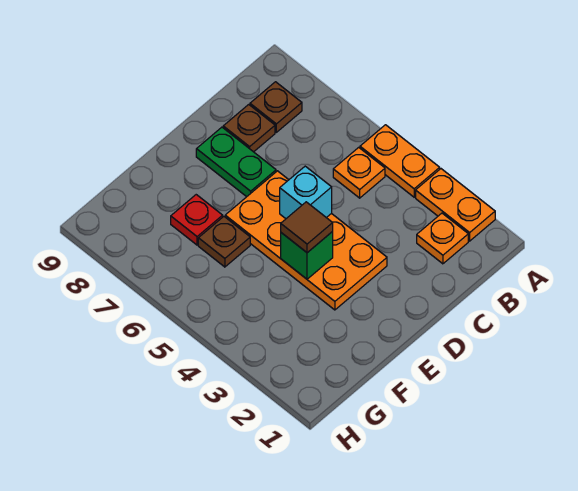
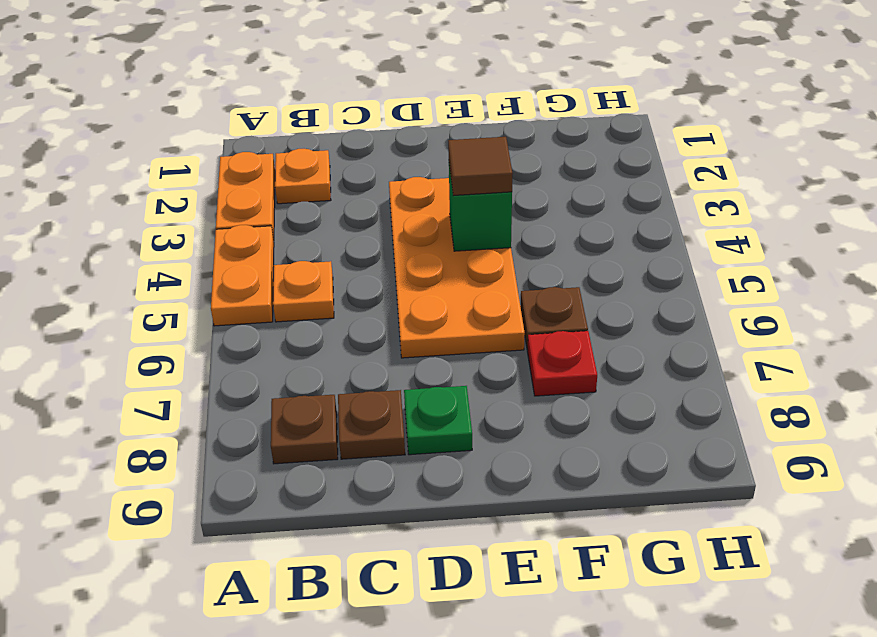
cyan brick D5 level 2 -> none
green plate D7:D8 level 1 -> green plate D8 level 1

